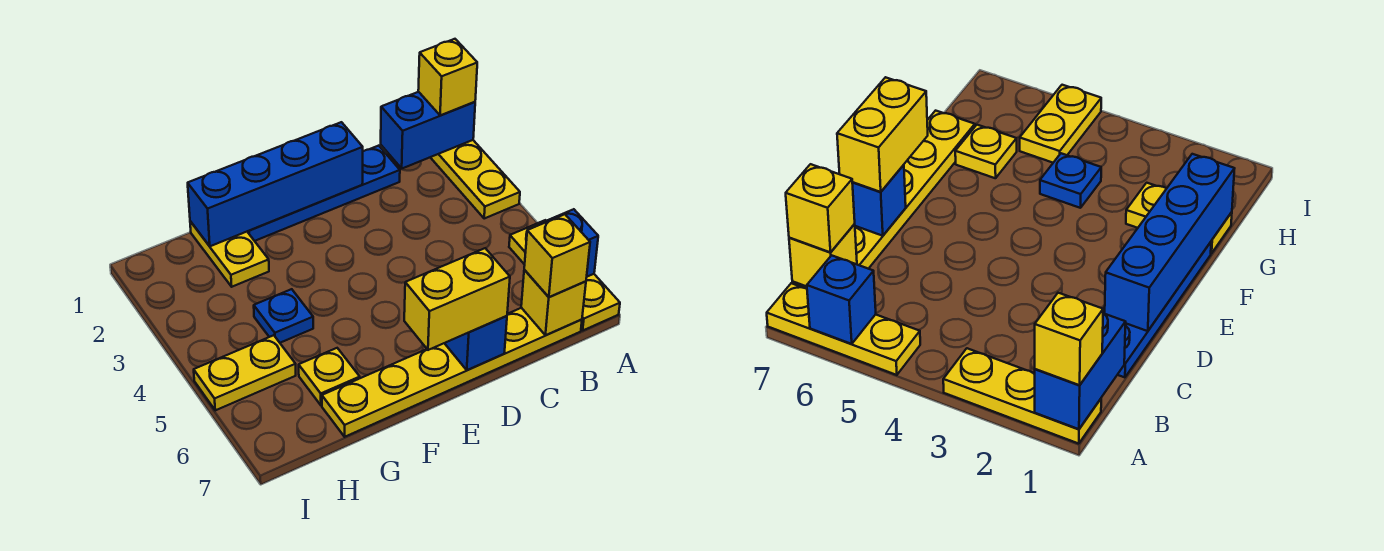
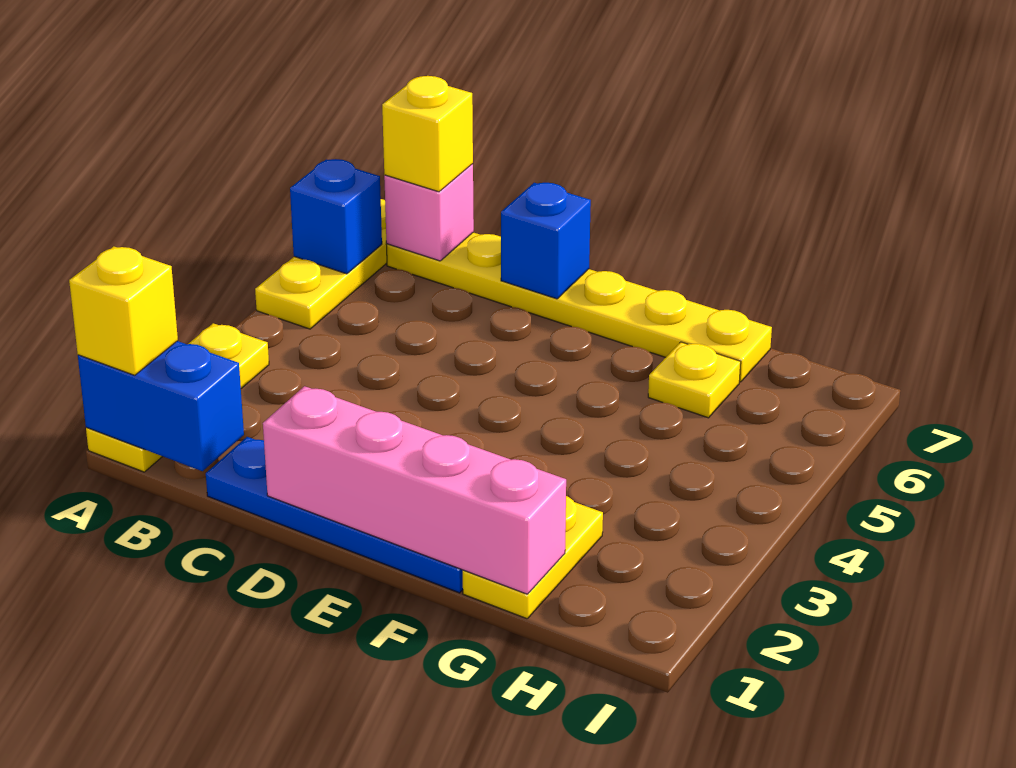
yellow brick B7 level 2 -> pink brick B7 level 2
blue brick D1:G1 level 2 -> pink brick D1:G1 level 2
yellow brick D7:E7 level 3 -> none
blue plate G4 level 1 -> none
yellow plate H5:I5 level 1 -> none

